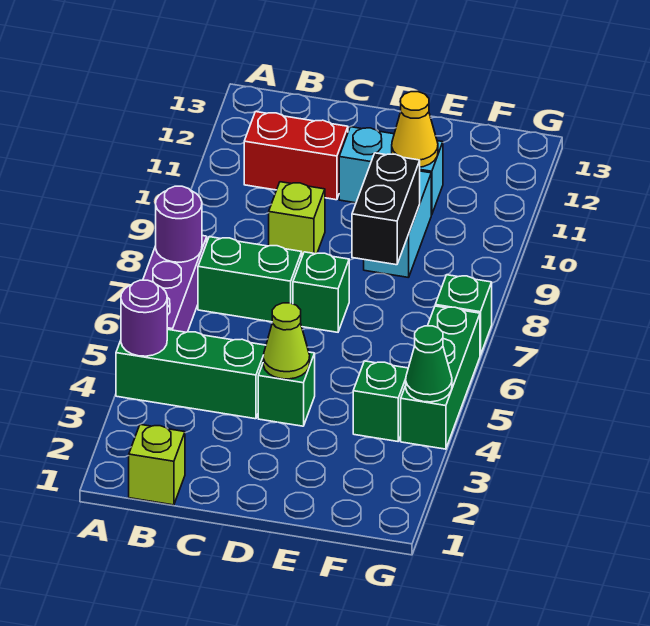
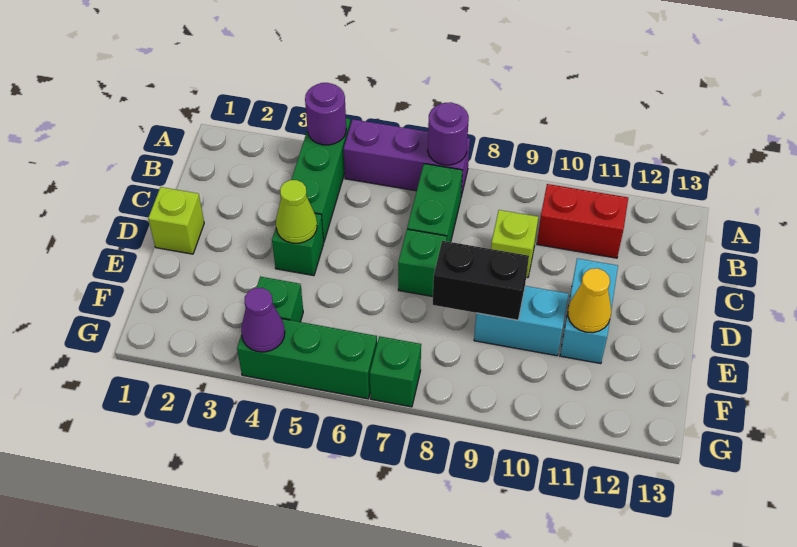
lime brick B1 level 1 -> lime brick D1 level 1
red brick B11:C11 level 1 -> red brick B10:B11 level 1
green cone G4 level 2 -> purple cone G4 level 2

